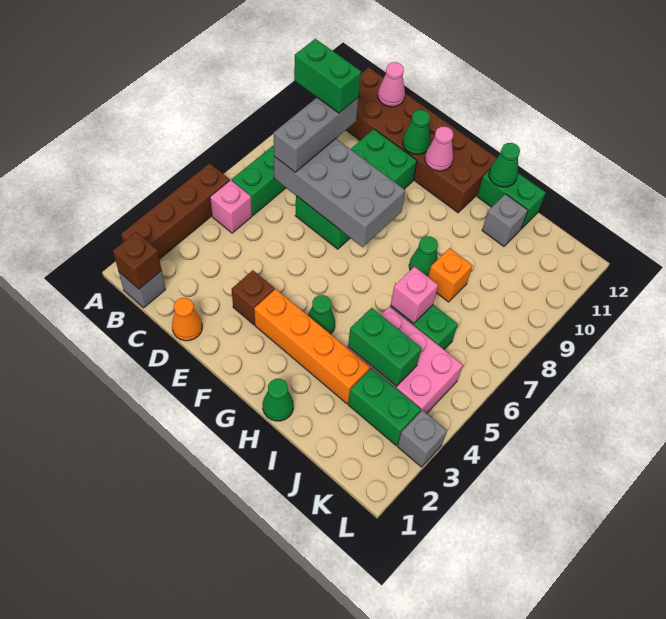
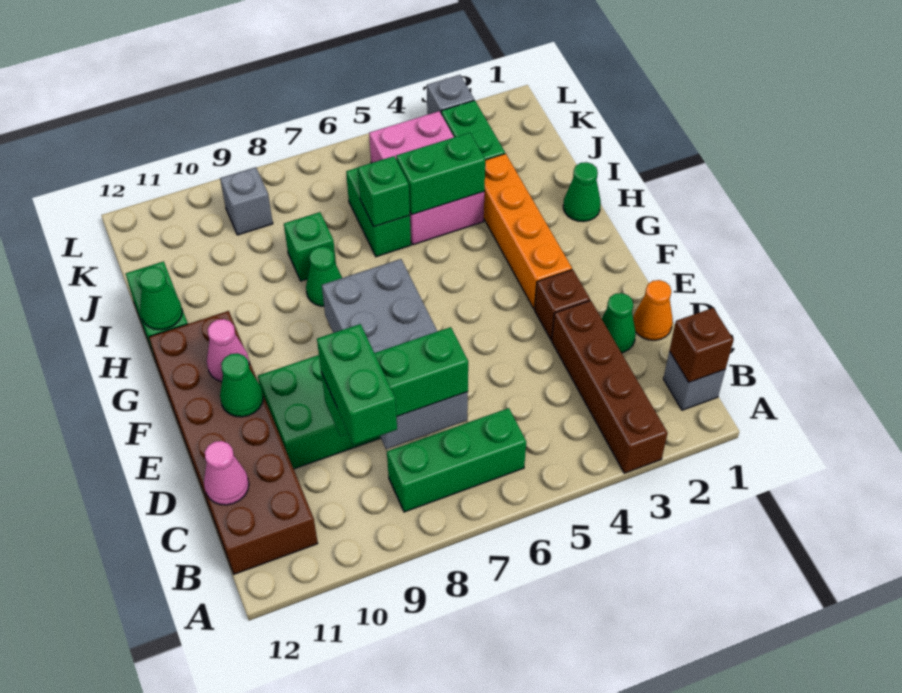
brown brick A2:A5 level 1 -> brown brick A3:D3 level 1
pink brick B5 level 1 -> none
grey brick C7:C9 level 3 -> green brick C7:C9 level 3
green cone G4 level 1 -> green cone D2 level 1
green brick I4:J4 level 2 -> green brick I4:I5 level 2
pink brick I6 level 2 -> green brick I6 level 2
orange brick I8 level 1 -> green brick I8 level 1
grey brick I11 level 1 -> grey brick K9 level 1

